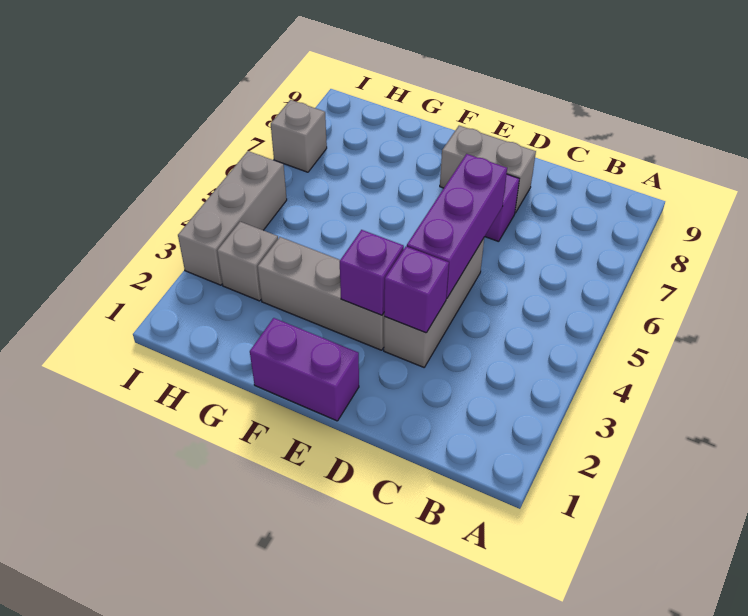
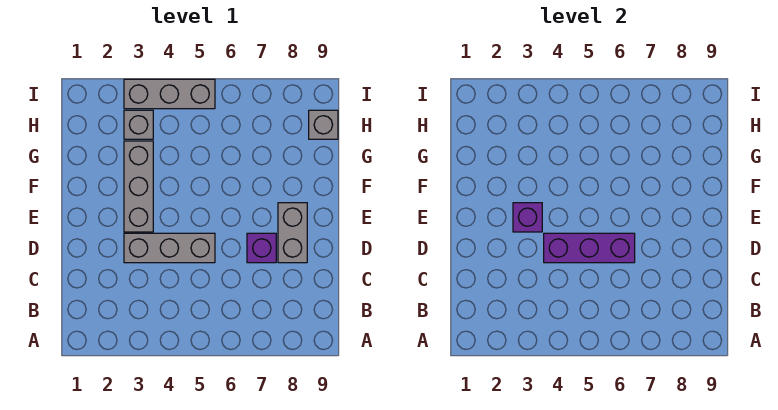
purple brick D3 level 2 -> none
purple brick E1:F1 level 1 -> none
grey brick I7 level 1 -> grey brick H9 level 1

